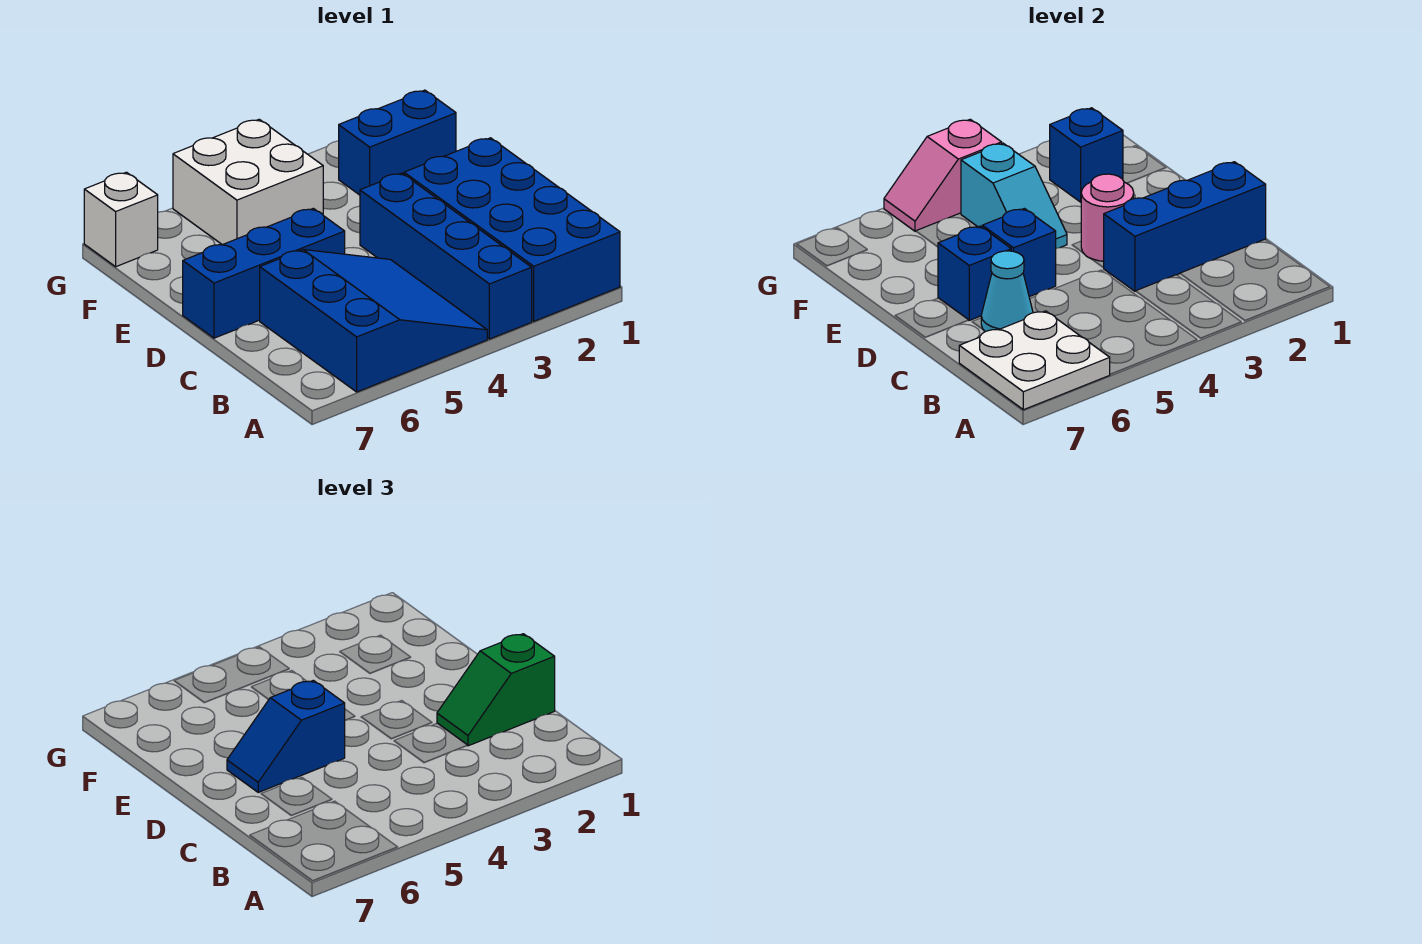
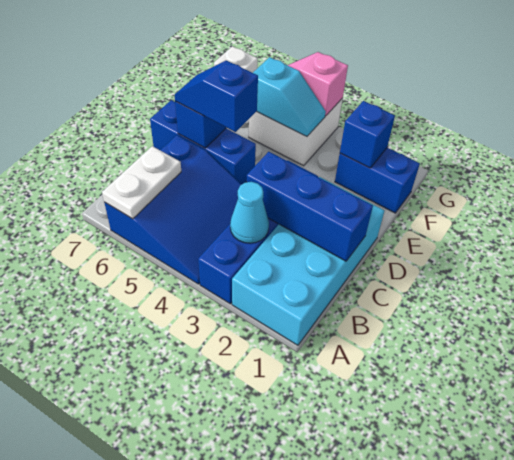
blue brick A1:D2 level 1 -> cyan brick A1:D2 level 1
white plate A6:B7 level 2 -> white plate A6:B6 level 2
green slope C1:C2 level 3 top 1 -> none
cyan cone C6 level 2 -> cyan cone B3 level 2
pink round brick D3 level 2 -> none
blue brick D5 level 2 -> none
cyan slope E4:F4 level 2 top F -> cyan slope F4:F5 level 2 top 5

